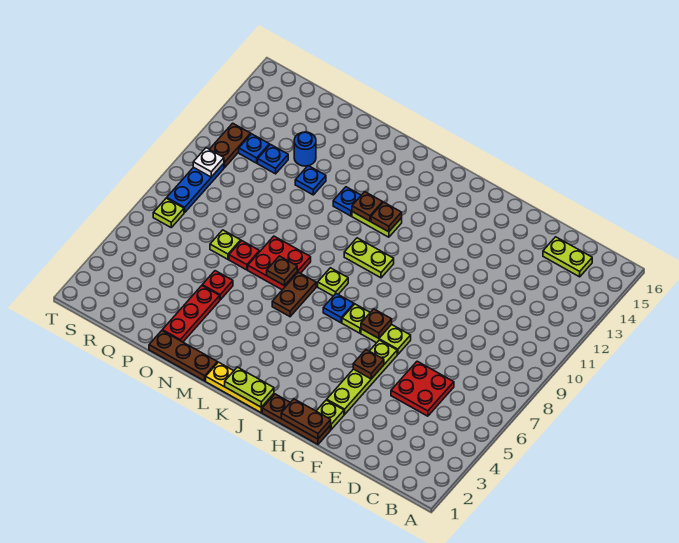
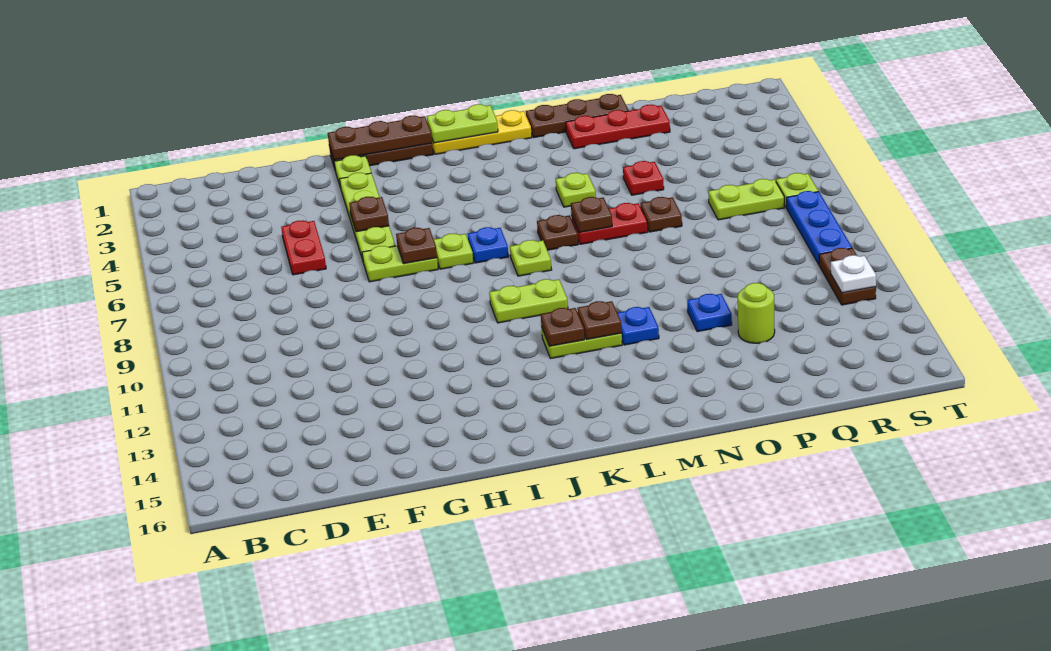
lime plate C15:D15 level 1 -> lime plate Q7:R7 level 1
red plate D5:E6 level 1 -> red plate E5:E6 level 1
brown plate G1:H1 level 2 -> brown plate G1:I1 level 2
brown plate L6:L7 level 1 -> brown plate L7 level 1
red plate M7:N8 level 1 -> red plate M7:N7 level 1
red plate O2:O4 level 1 -> red plate N2:P2 level 1
red plate O7 level 1 -> brown plate O7 level 1
lime plate P7 level 1 -> lime plate M5 level 1
blue round brick P13 level 1 -> lime round brick P13 level 1
blue plate Q12 level 1 -> none
blue plate R12 level 1 -> none
white plate S10 level 2 -> white plate S12 level 2

